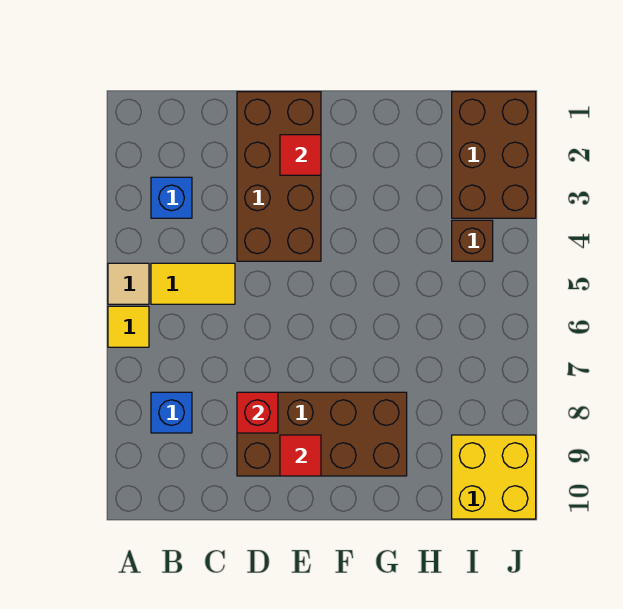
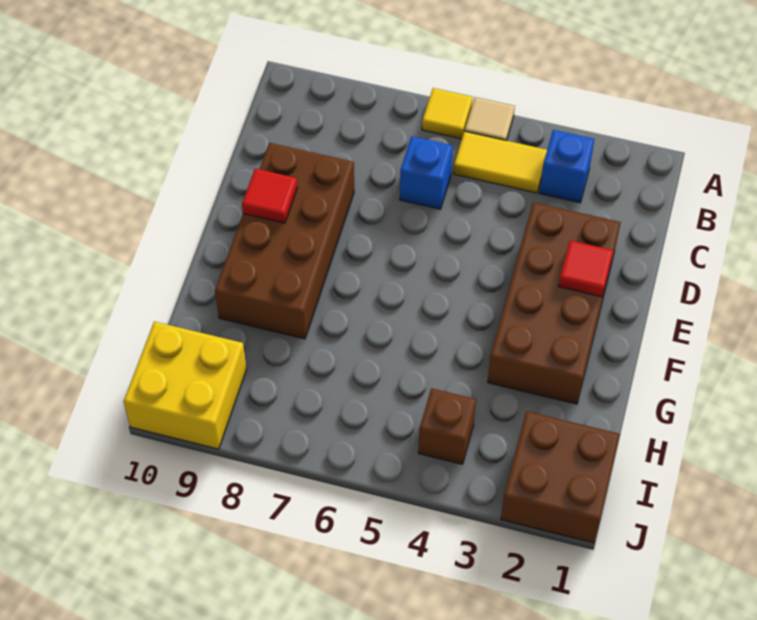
yellow tile B5:C5 level 1 -> yellow tile B4:B5 level 1
blue brick B8 level 1 -> blue brick C6 level 1
brown brick D1:E4 level 1 -> brown brick D2:G3 level 1
red brick D8 level 2 -> none
brown brick I1:J3 level 1 -> brown brick I1:J2 level 1

